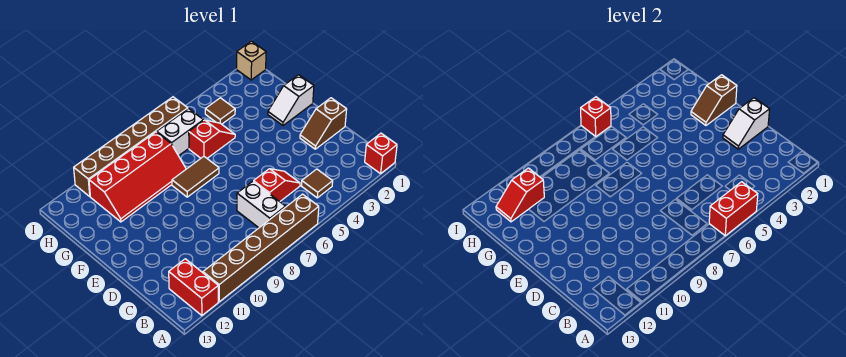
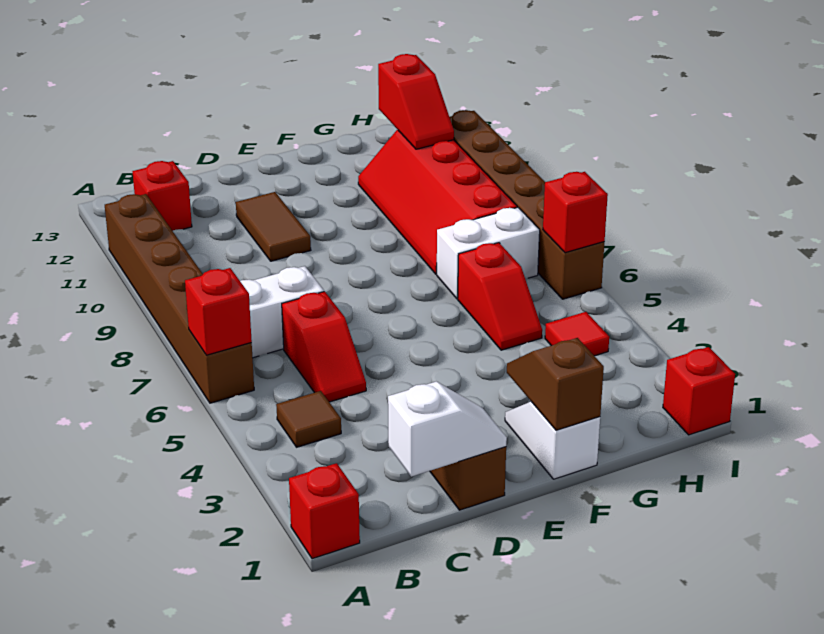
red brick A5:A6 level 2 -> red brick A6 level 2
red brick A12:B12 level 1 -> red brick B12 level 1
white slope D1:D2 level 2 top 1 -> white slope C1:D1 level 2 top C
brown tile F7:F8 level 1 -> brown tile D10:D11 level 1
brown tile H4 level 1 -> red tile H4 level 1
white brick H6:H7 level 1 -> white brick G7:H7 level 1
red slope H11:H12 level 2 top 11 -> red slope H11:H12 level 2 top 12
tan brick I1 level 1 -> red brick I1 level 1

